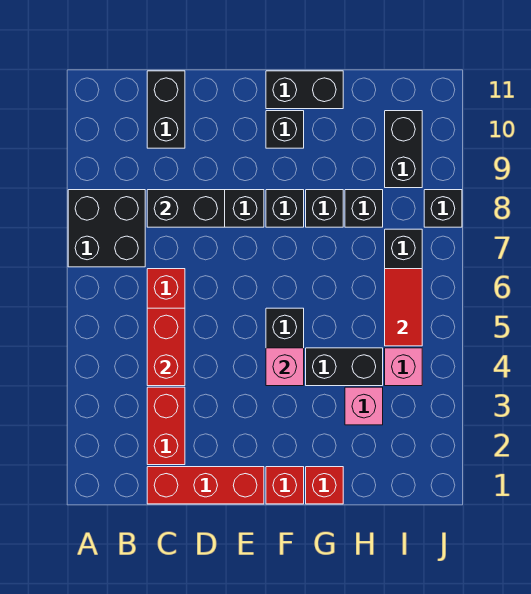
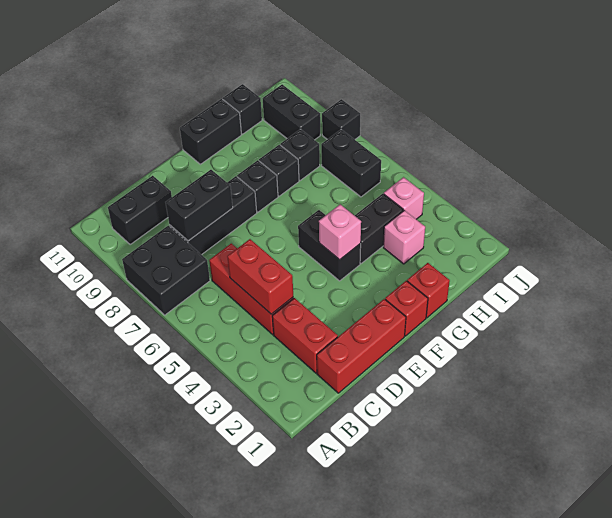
black brick C10:C11 level 1 -> black brick B10:C10 level 1
black brick F10 level 1 -> black brick H11 level 1
red tile I5:I6 level 2 -> none

